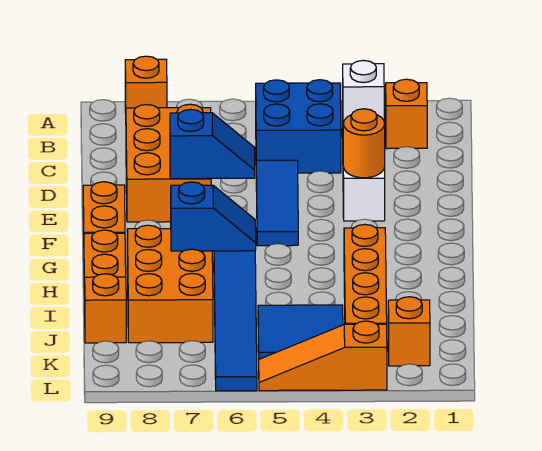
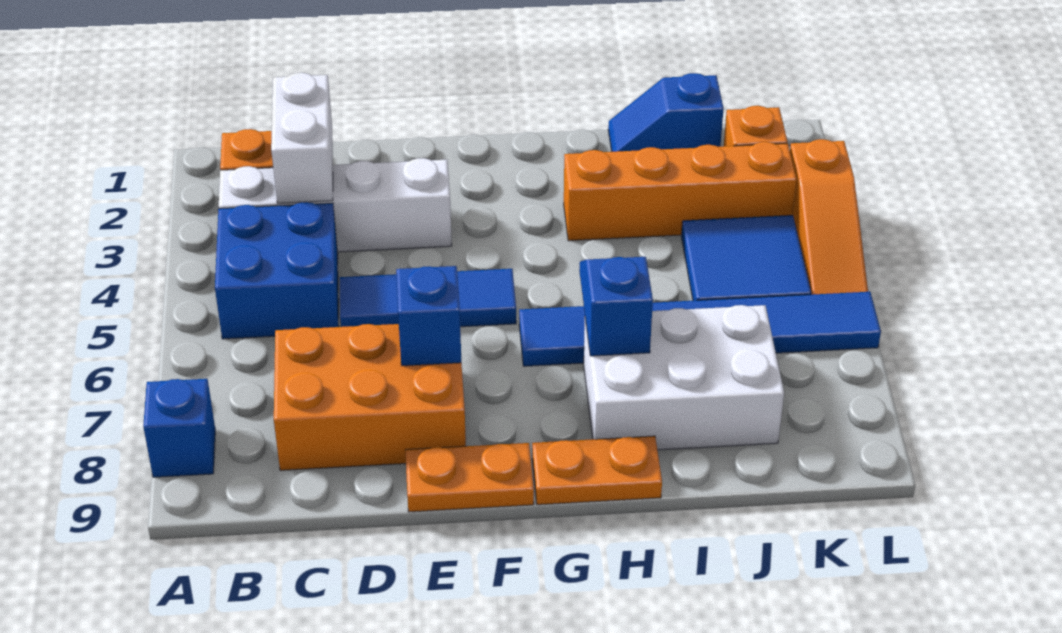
orange brick A8 level 1 -> blue brick A8 level 1
white brick C3 level 2 -> white brick C2:C3 level 2
orange round brick E3 level 2 -> none
orange brick H7:J8 level 1 -> white brick H7:J8 level 1
none -> blue slope I1:J1 level 1 top J
orange brick J9 level 1 -> none

